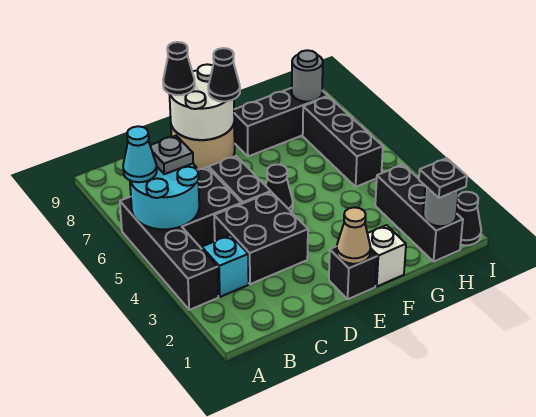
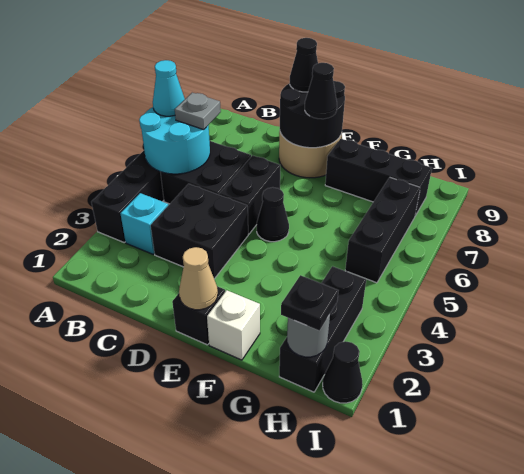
white round brick D8:E9 level 2 -> black round brick D8:E9 level 2
grey round brick H8 level 2 -> none

